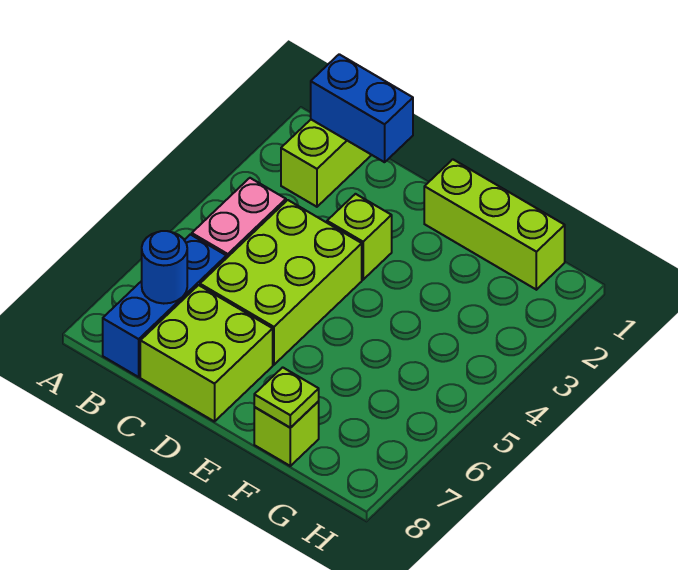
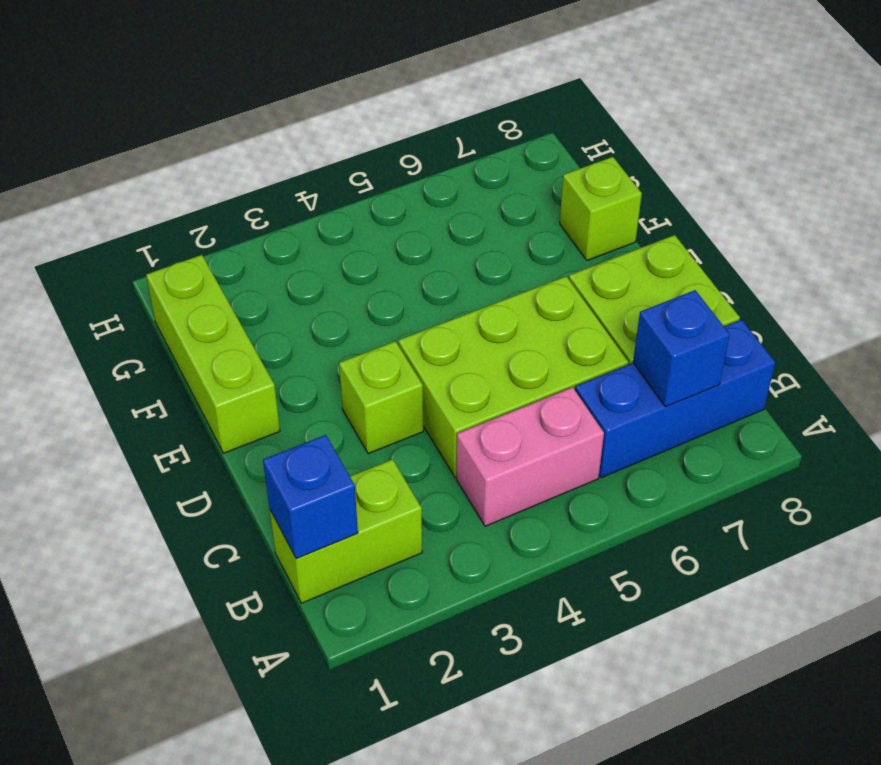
blue brick B1:C1 level 2 -> blue brick B1 level 2
blue round brick B7 level 2 -> blue brick B7 level 2
lime plate F8 level 2 -> none

